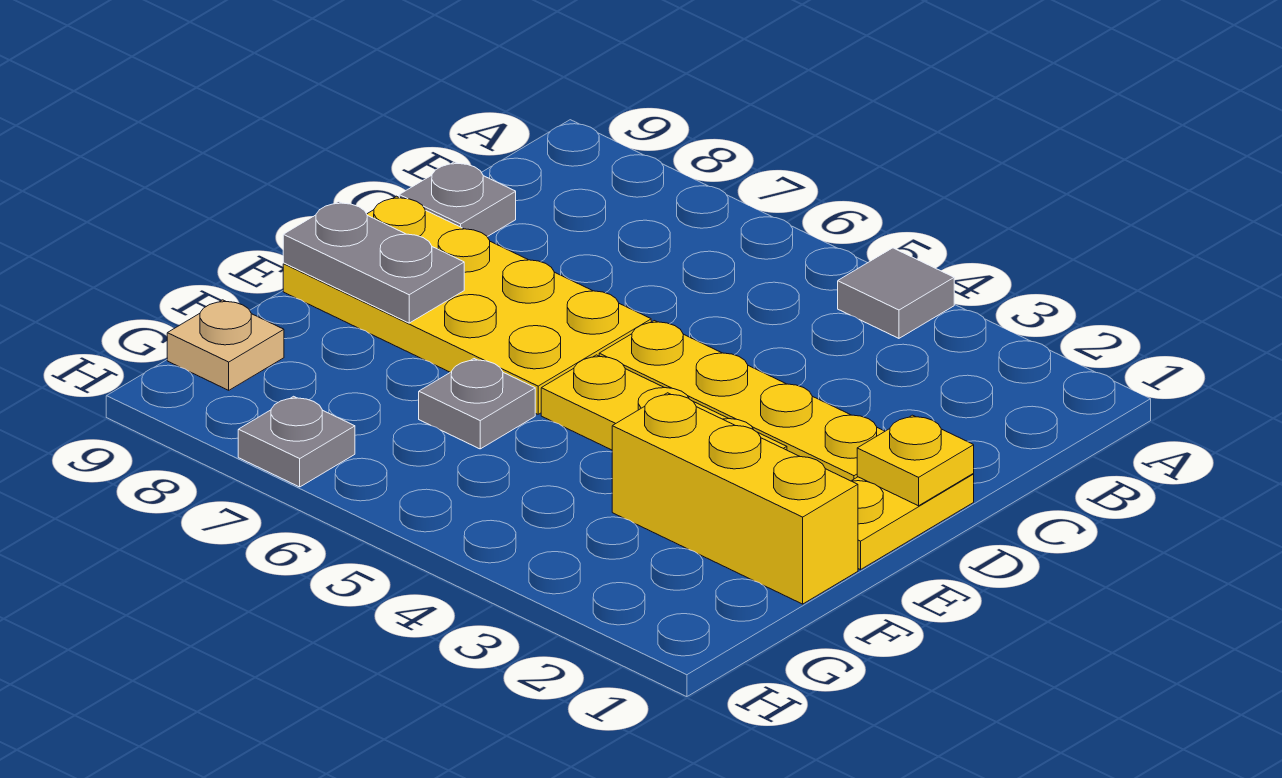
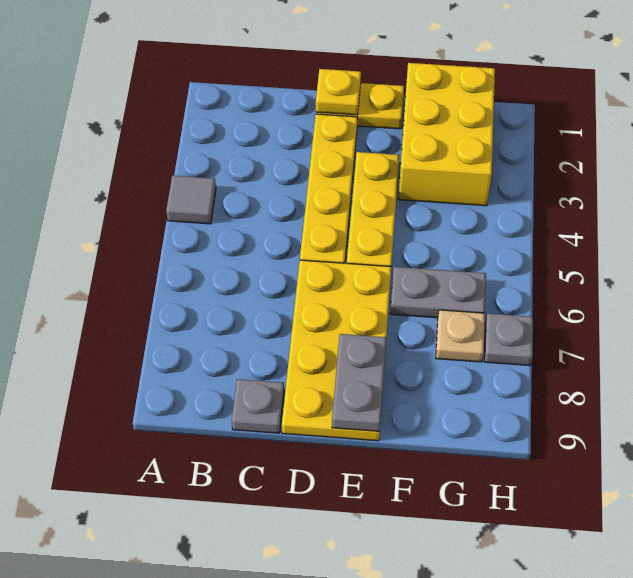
yellow brick F1:F3 level 1 -> yellow brick F1:G3 level 1
grey plate F6 level 1 -> grey plate F6:G6 level 1
tan plate G9 level 1 -> tan plate G7 level 1

